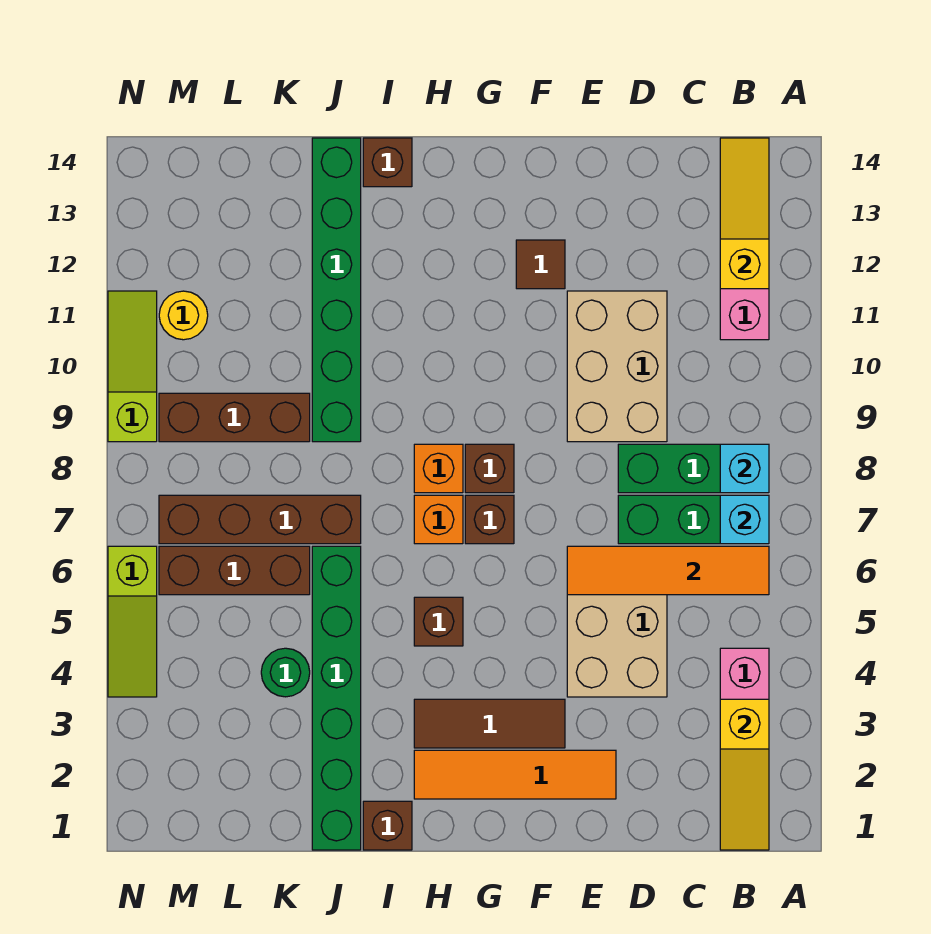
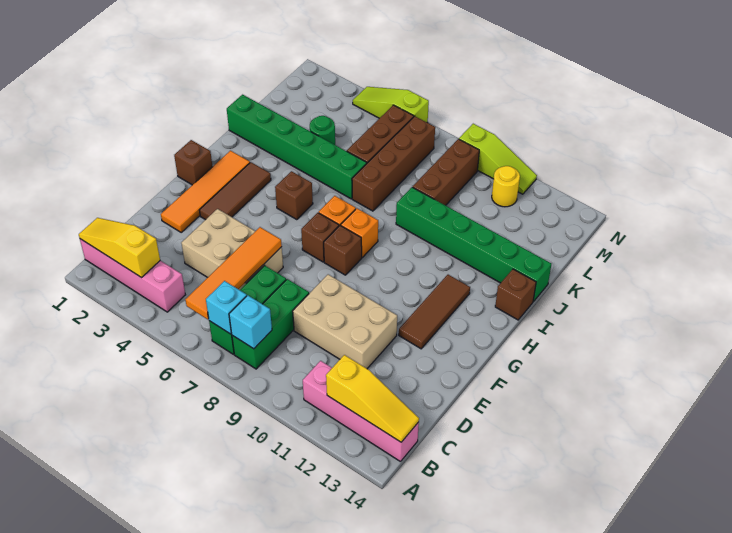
brown tile F12 level 1 -> brown tile F12:H12 level 1
brown brick I1 level 1 -> brown brick G1 level 1

